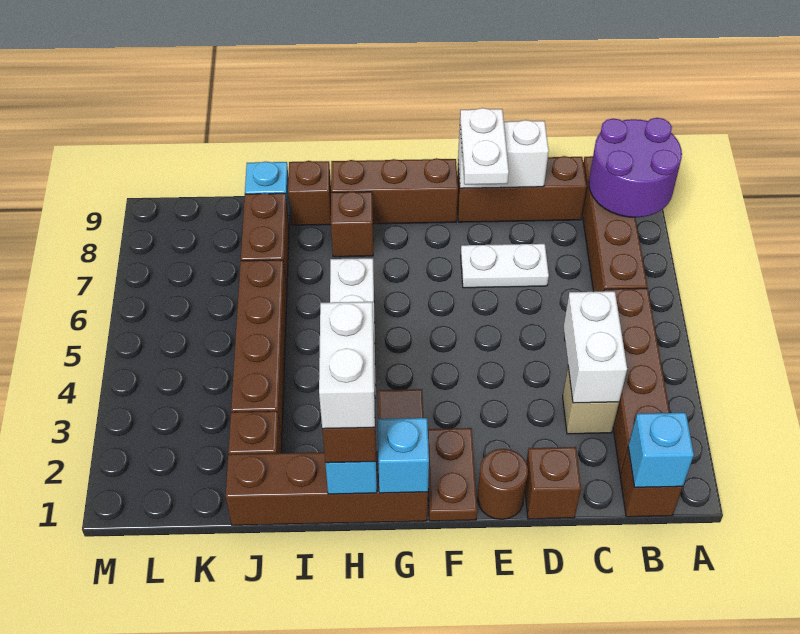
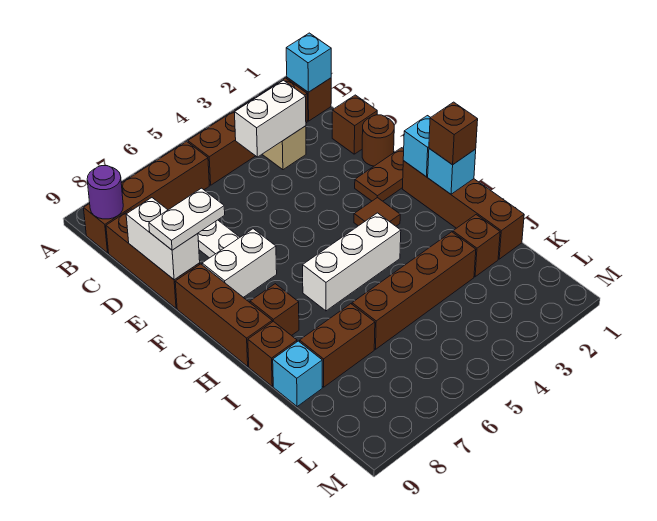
purple round brick A8:B9 level 2 -> purple round brick B9 level 2
white brick H1:H2 level 4 -> white brick F7:F8 level 1

